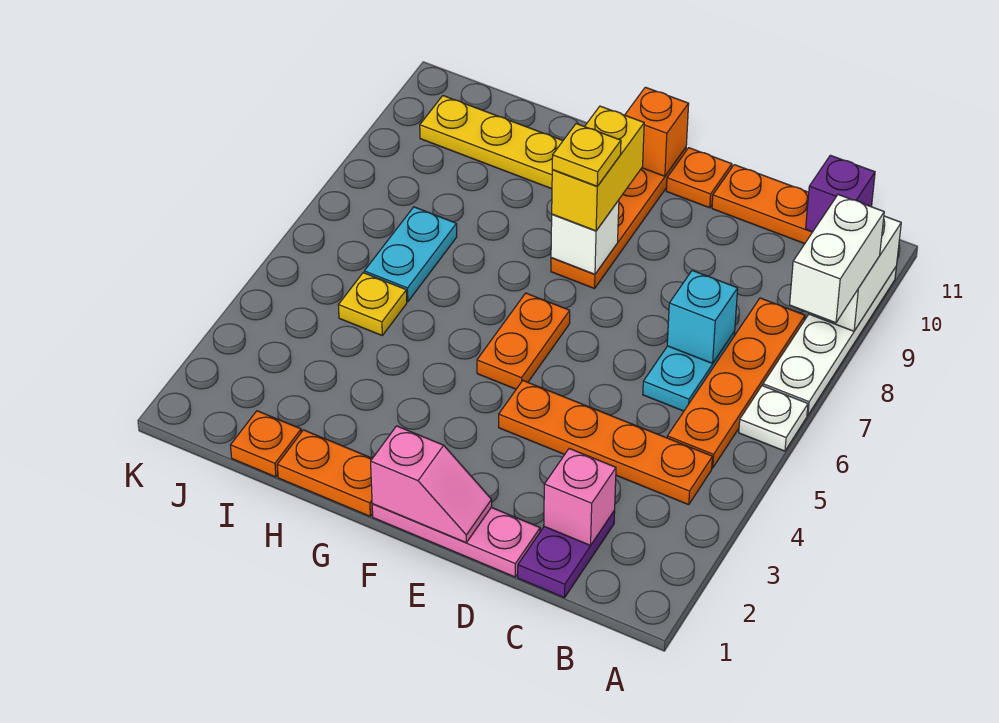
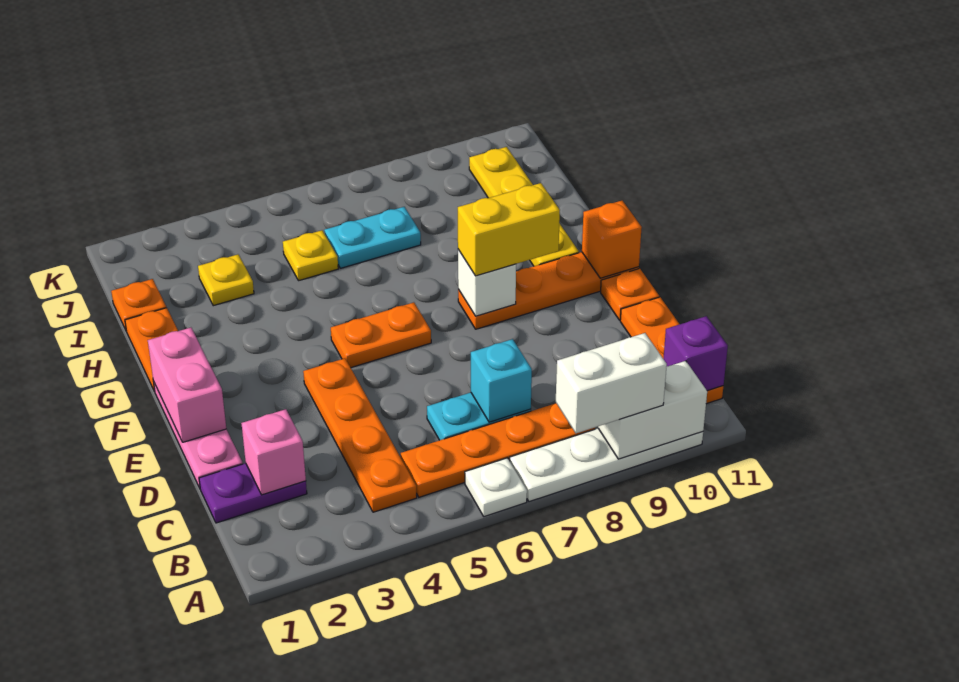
pink slope E1:F1 level 2 top F -> pink brick E1:F1 level 2
yellow plate F8 level 4 -> yellow plate I3 level 1

